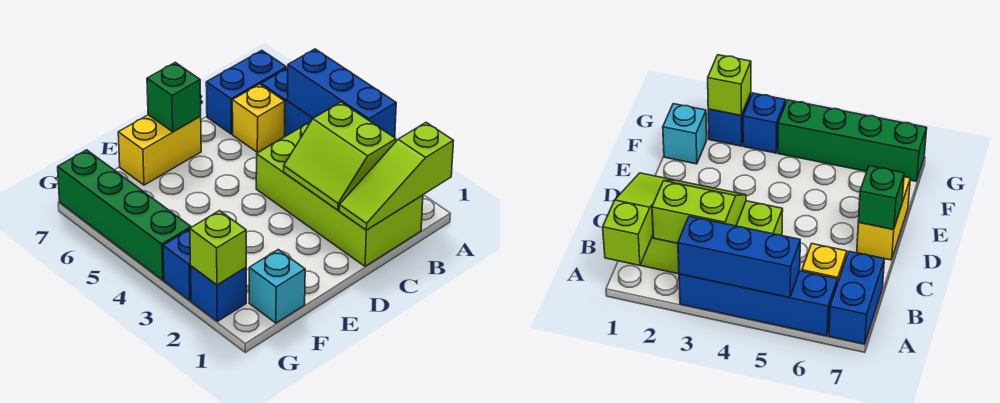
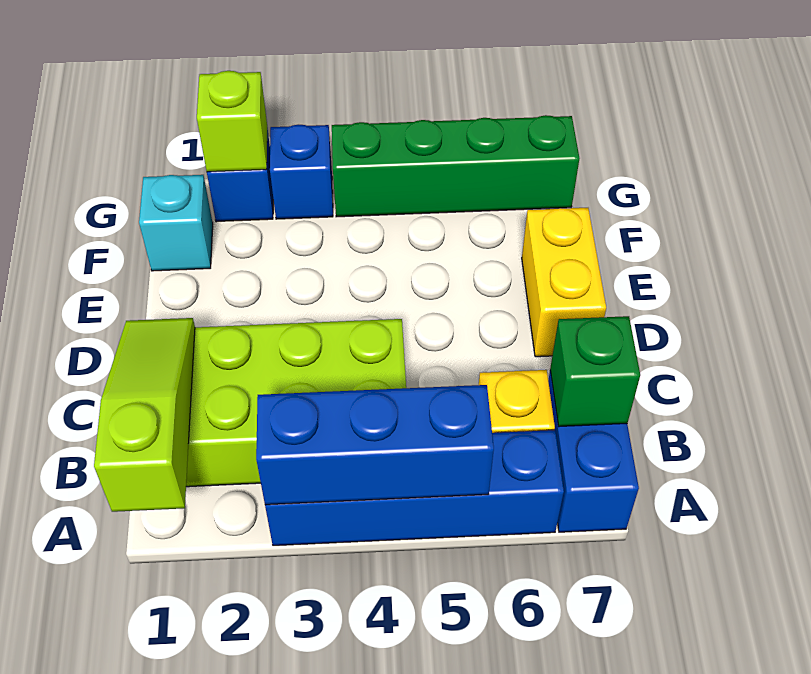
lime slope B2:C3 level 2 top B -> none
green brick D7 level 2 -> green brick B7 level 2

